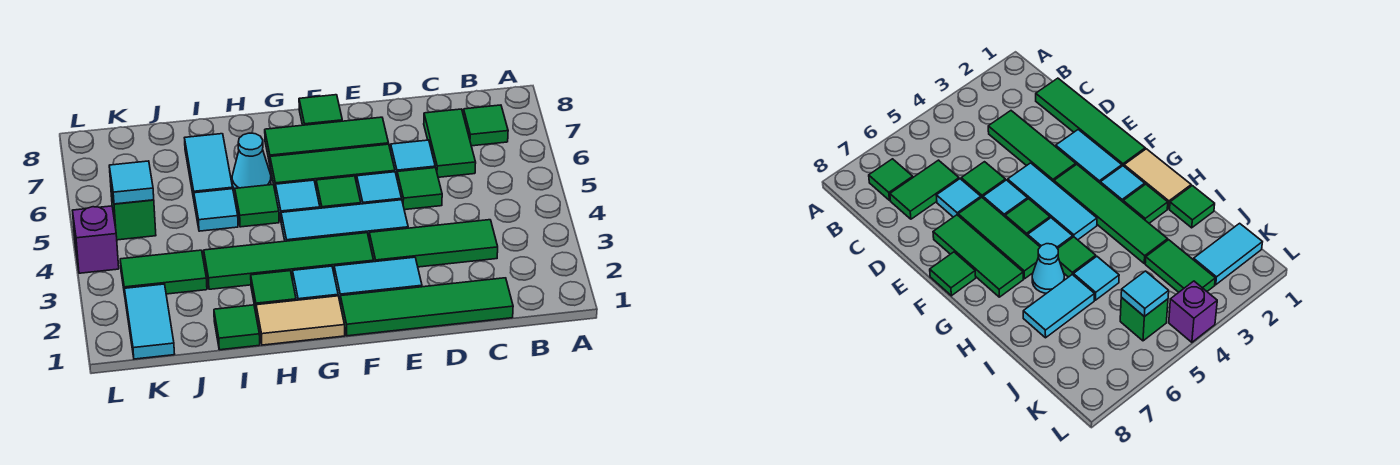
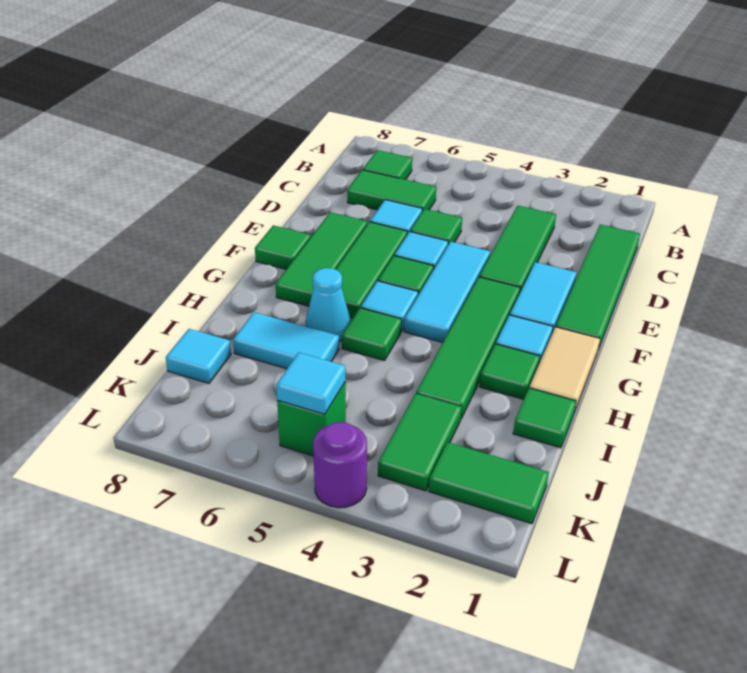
cyan tile I5 level 1 -> cyan tile J8 level 1
cyan tile K1:K2 level 1 -> green tile K1:K2 level 1
purple brick L4 level 1 -> purple round brick L4 level 1

